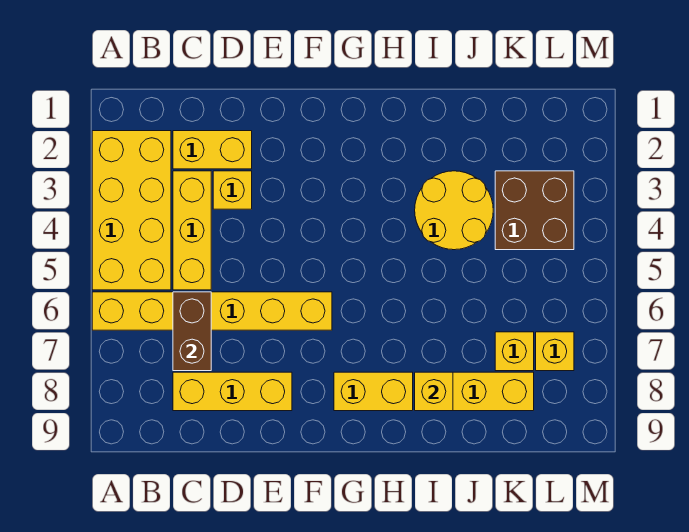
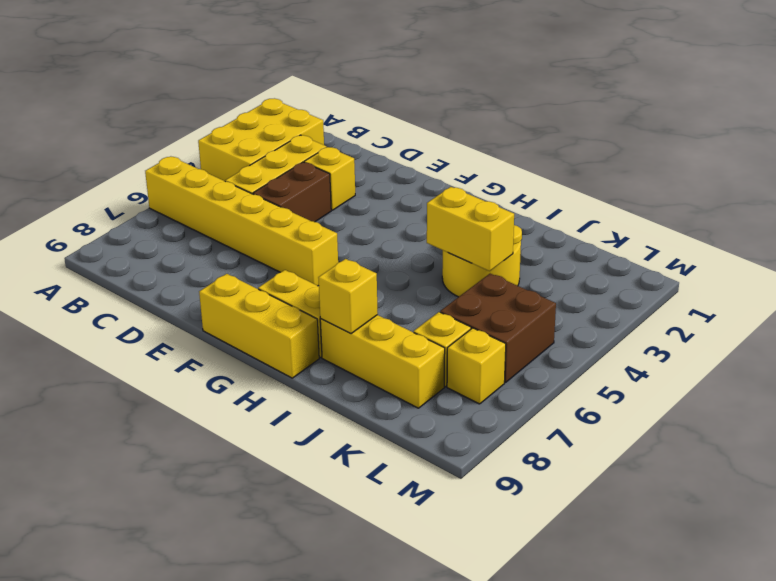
yellow brick A2:B5 level 1 -> yellow brick A2:B4 level 1
yellow brick C2:D2 level 1 -> yellow brick I4:J4 level 2
brown brick C6:C7 level 2 -> brown brick D4:D5 level 1
yellow brick C8:E8 level 1 -> yellow brick F9:H9 level 1
brown brick K3:L4 level 1 -> brown brick K5:L6 level 1

